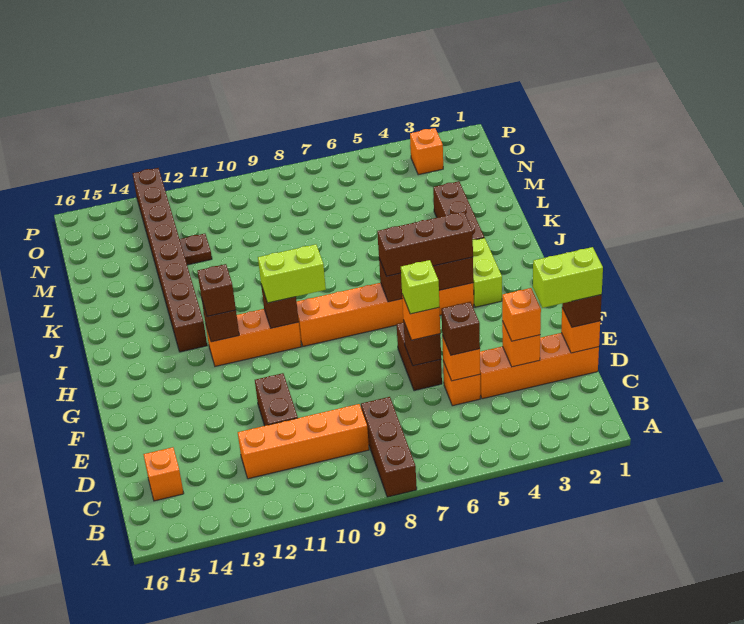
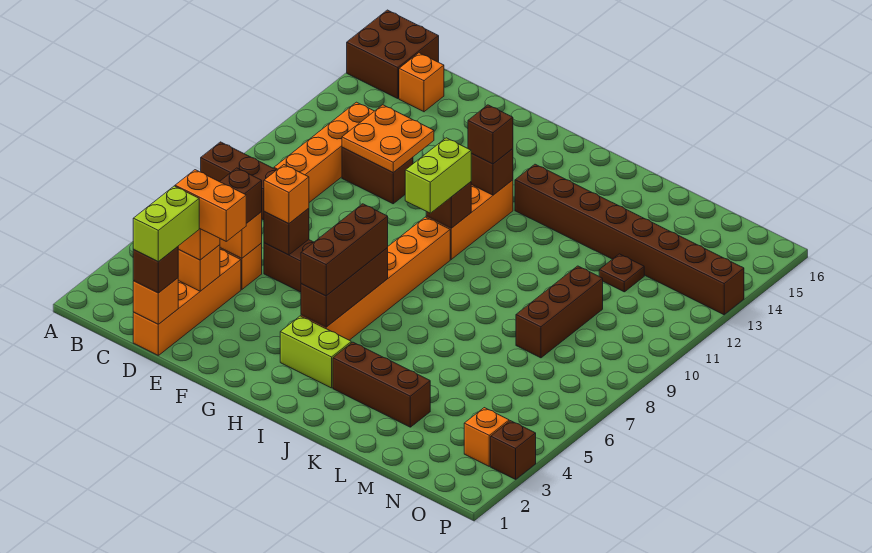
none -> brown brick A15:B16 level 1
none -> orange brick D3:E3 level 4
none -> orange plate D11:E12 level 2
lime brick E6 level 4 -> none
none -> brown brick M8:M10 level 1
none -> brown brick P3 level 1

